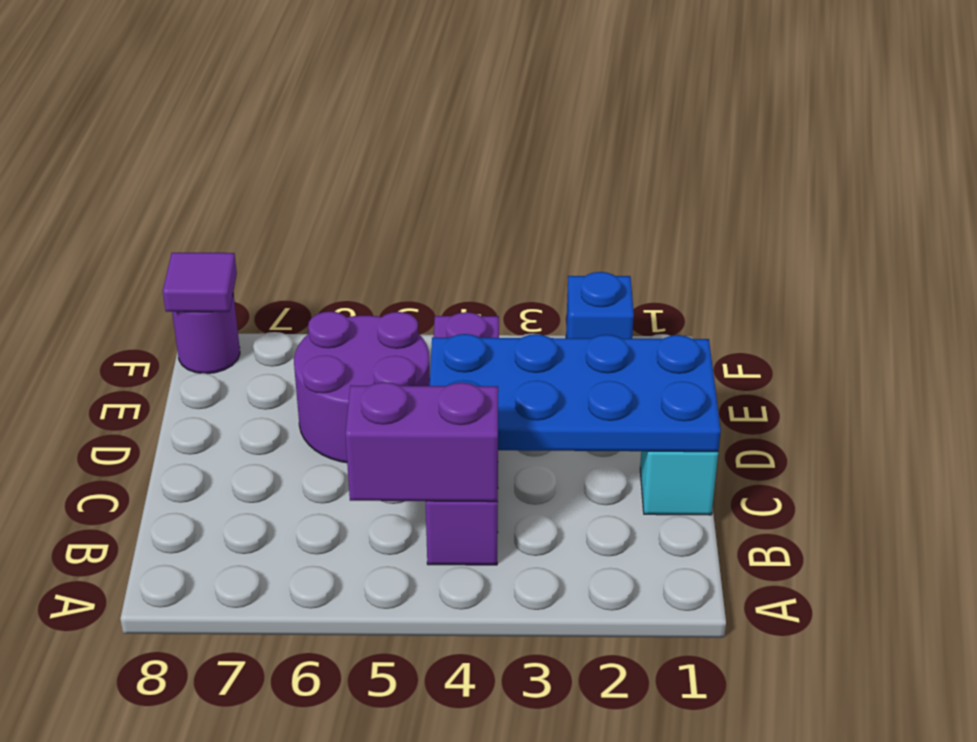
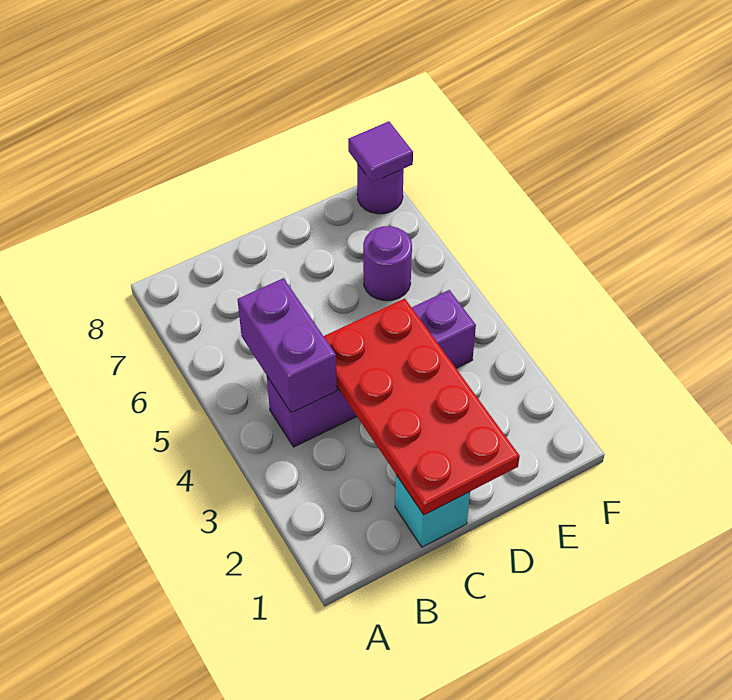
blue plate C1:D4 level 2 -> red plate C1:D4 level 2
purple round brick D5:E6 level 1 -> purple round brick E6 level 1
blue brick F2 level 1 -> none

